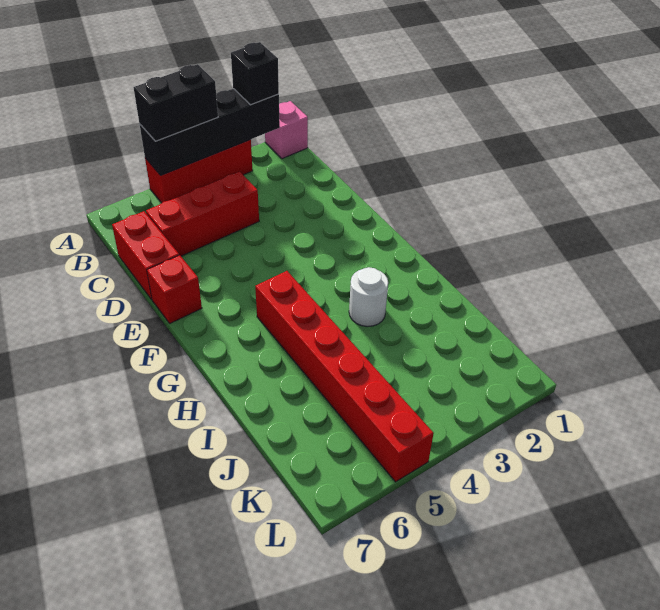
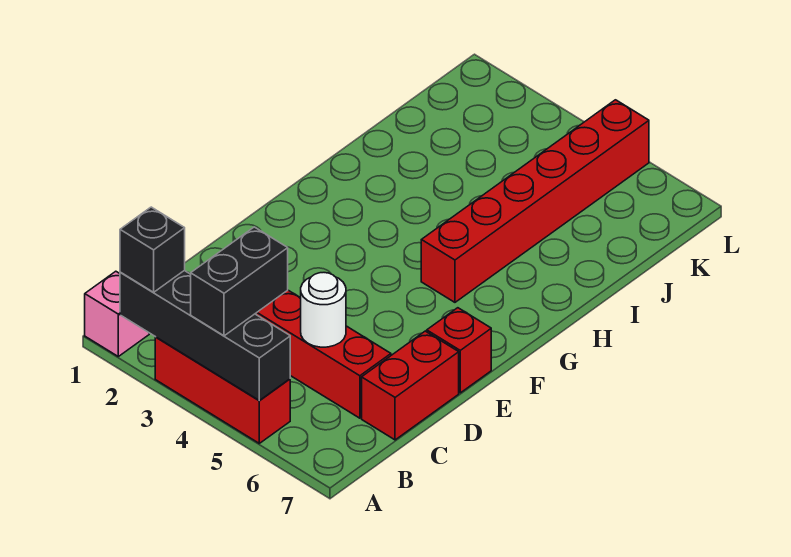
black brick A4:A5 level 3 -> black brick A4:B4 level 3
white round brick H3 level 1 -> white round brick C5 level 2

